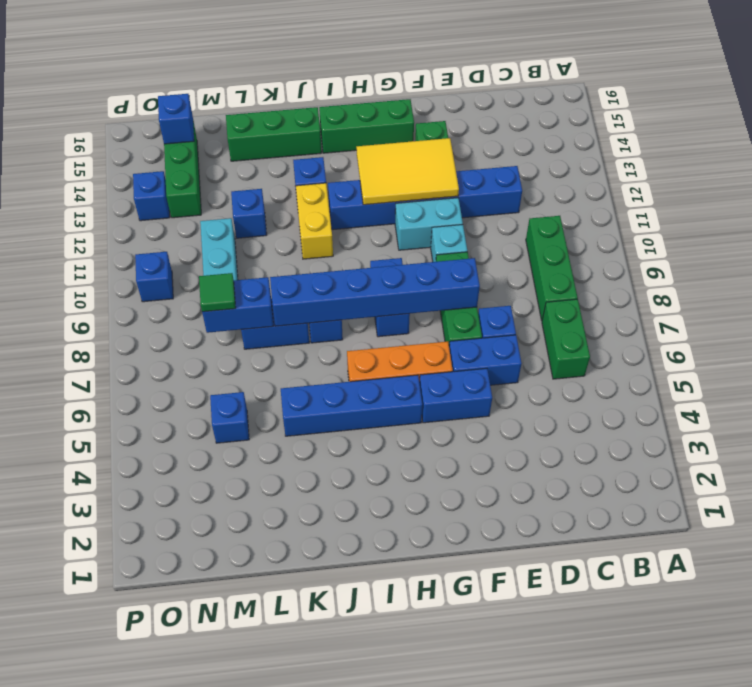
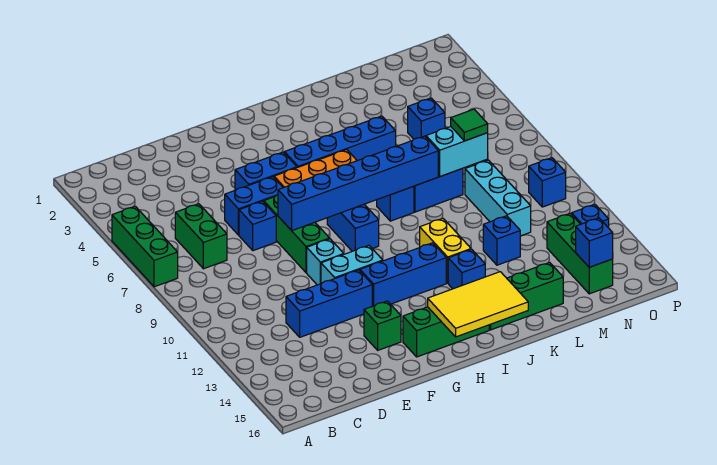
green brick C8:C10 level 1 -> green brick A5:A7 level 1
yellow tile F12:H13 level 2 -> yellow tile H15:J16 level 2
blue brick L8:M8 level 2 -> cyan brick L8:M8 level 2

